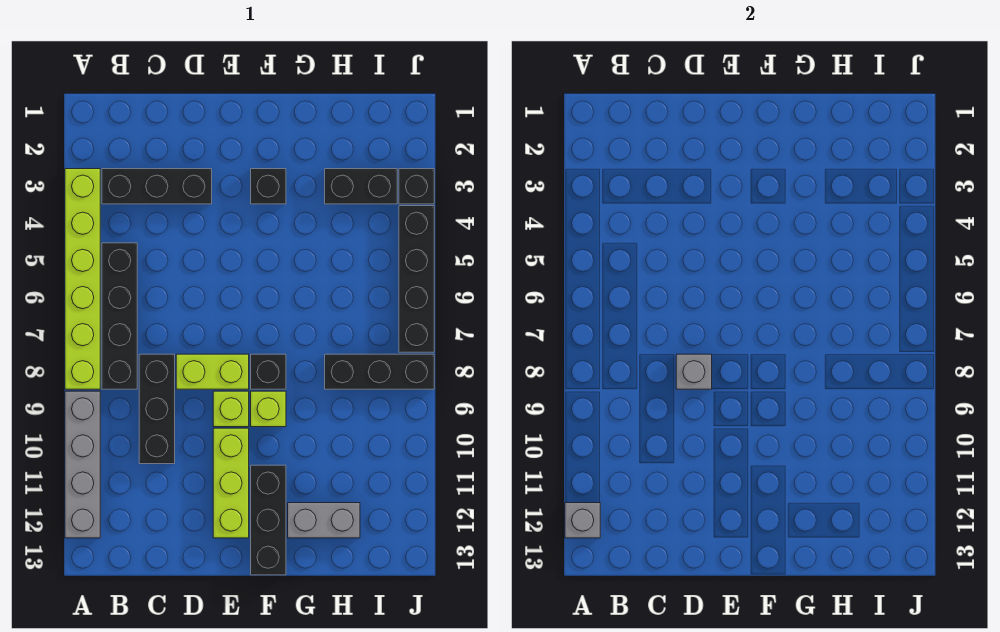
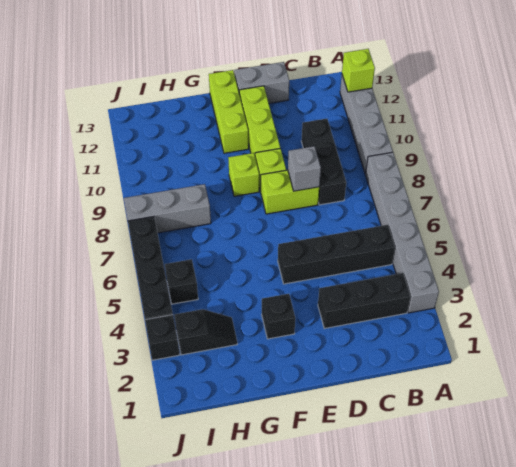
lime brick A3:A8 level 1 -> grey brick A3:A8 level 1
grey brick A12 level 2 -> lime brick A12 level 2
black brick B5:B8 level 1 -> black brick B5:E5 level 1
black brick F8 level 1 -> black brick I5 level 1
black brick F11:F13 level 1 -> lime brick F11:F13 level 1
grey brick G12:H12 level 1 -> grey brick D13:E13 level 1
black brick H3:I3 level 1 -> black slope H3:I3 level 1 top I
black brick H8:J8 level 1 -> grey brick H8:J8 level 1

